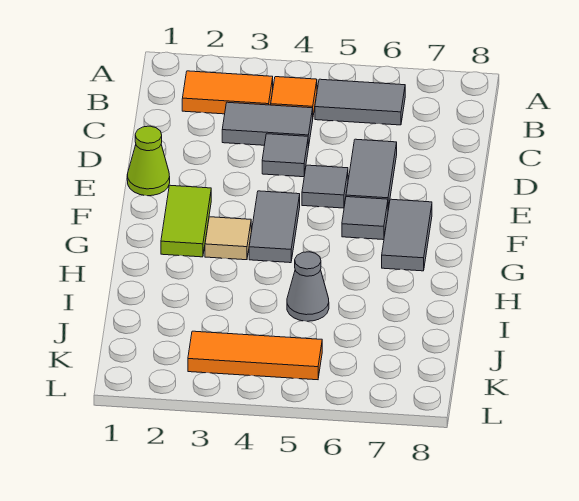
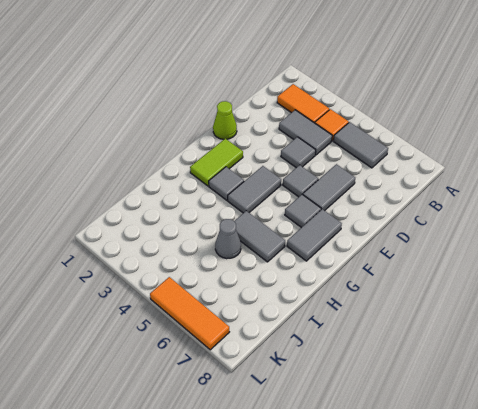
tan tile G3 level 1 -> grey tile G3 level 1
none -> grey tile H5:H6 level 1
orange tile K3:K5 level 1 -> orange tile L5:L7 level 1

